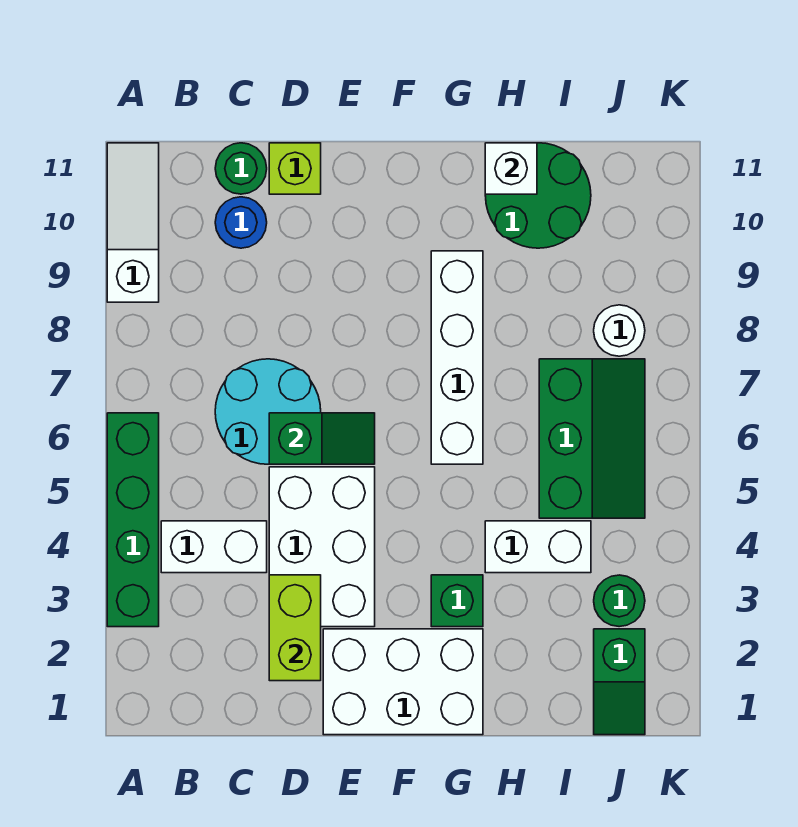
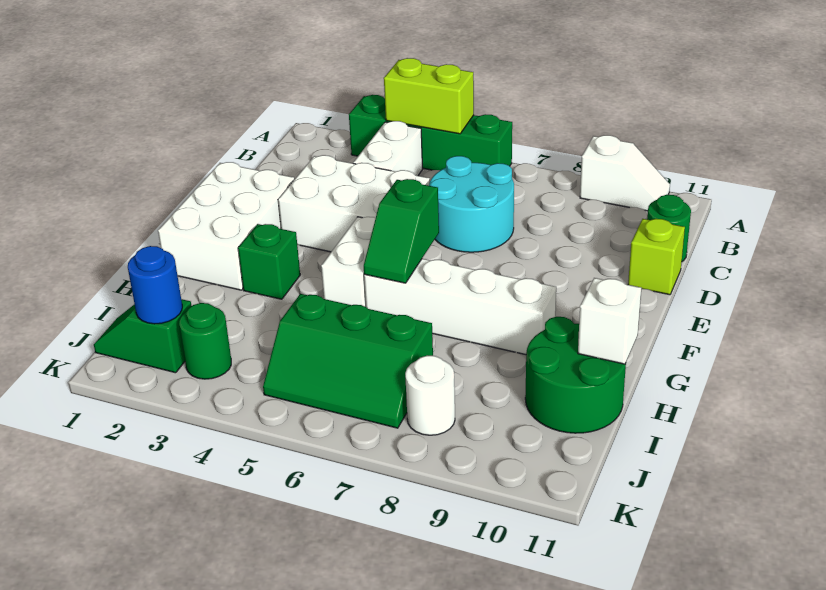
white slope A9:A11 level 1 top 9 -> white slope A9:A10 level 1 top 9
blue round brick C10 level 1 -> blue round brick J2 level 2
lime brick D2:D3 level 2 -> lime brick A4:A5 level 2
green slope D6:E6 level 2 top D -> green slope F6:G6 level 2 top F
white brick H4:I4 level 1 -> white brick F5:G5 level 1

